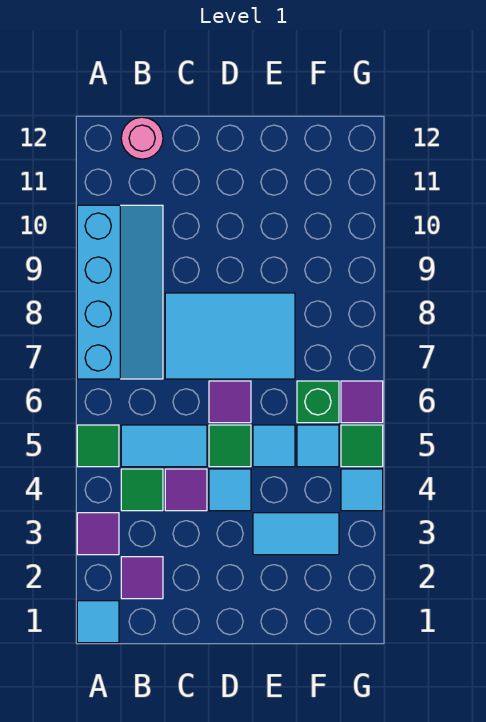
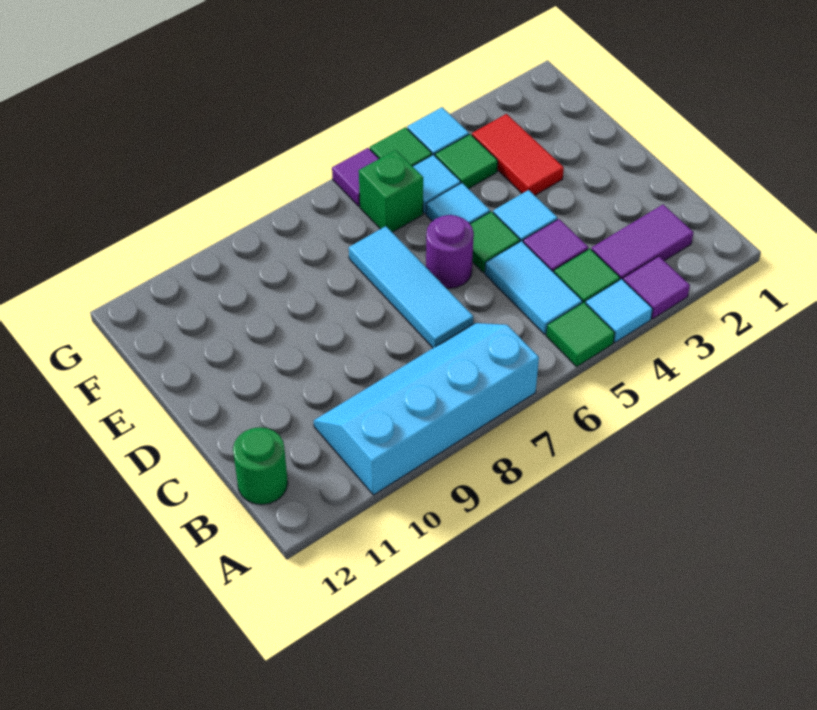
cyan tile A1 level 1 -> cyan tile A4 level 1
purple tile B2 level 1 -> purple tile B2:B3 level 1
pink round brick B12 level 1 -> green round brick B12 level 1
cyan tile C7:E8 level 1 -> cyan tile C7:E7 level 1
purple tile D6 level 1 -> purple round brick D6 level 1
cyan tile E3:F3 level 1 -> red tile E3:F3 level 1
none -> green tile F4 level 1

